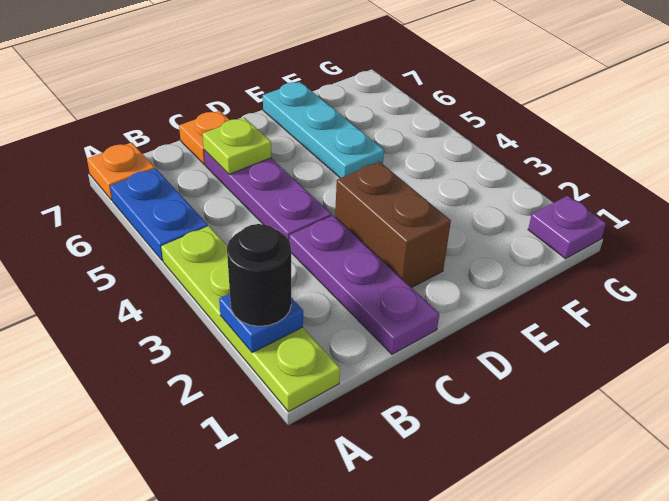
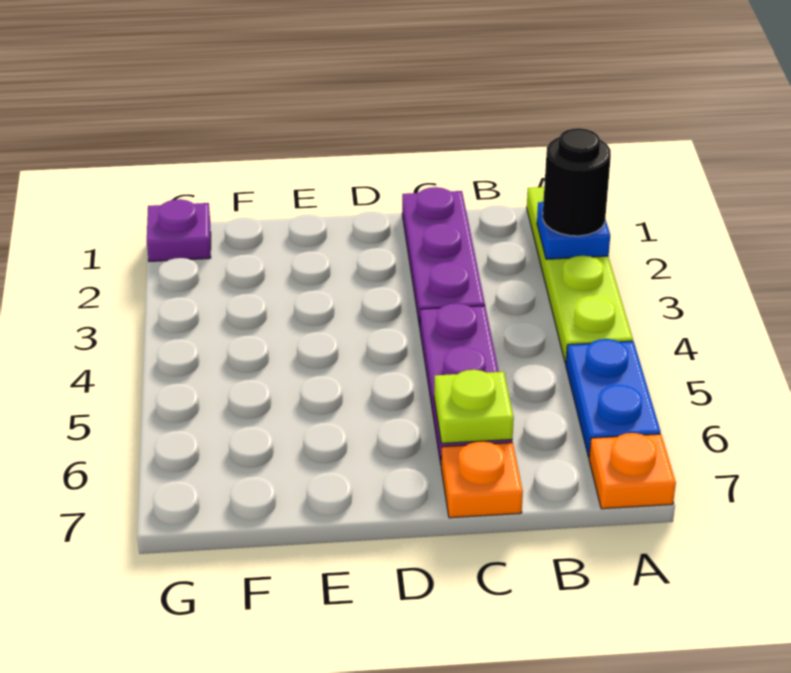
brown brick D2:D3 level 1 -> none
cyan plate E5:E7 level 1 -> none

